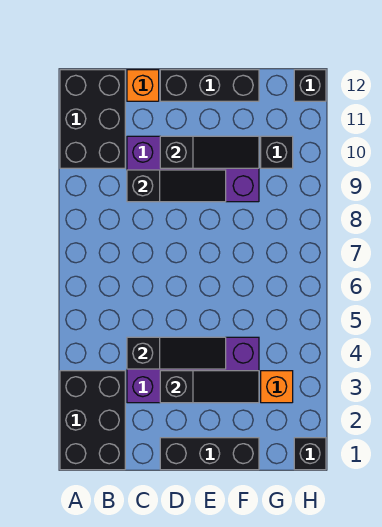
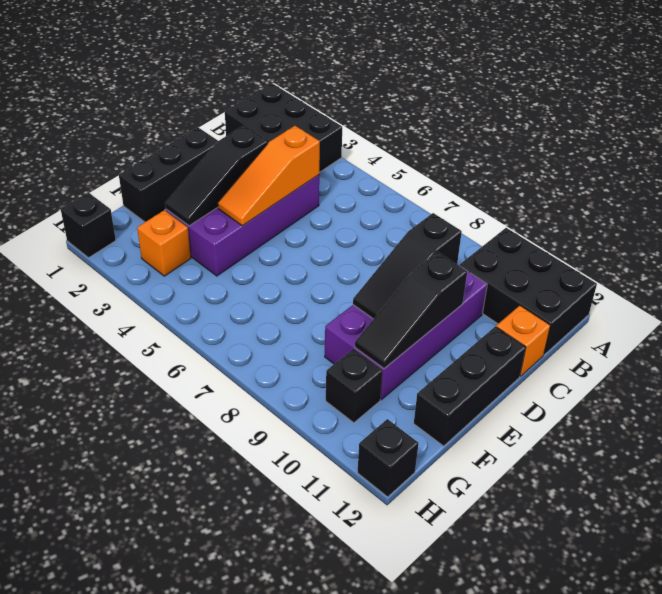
black slope C4:E4 level 2 top C -> orange slope C4:E4 level 2 top C

